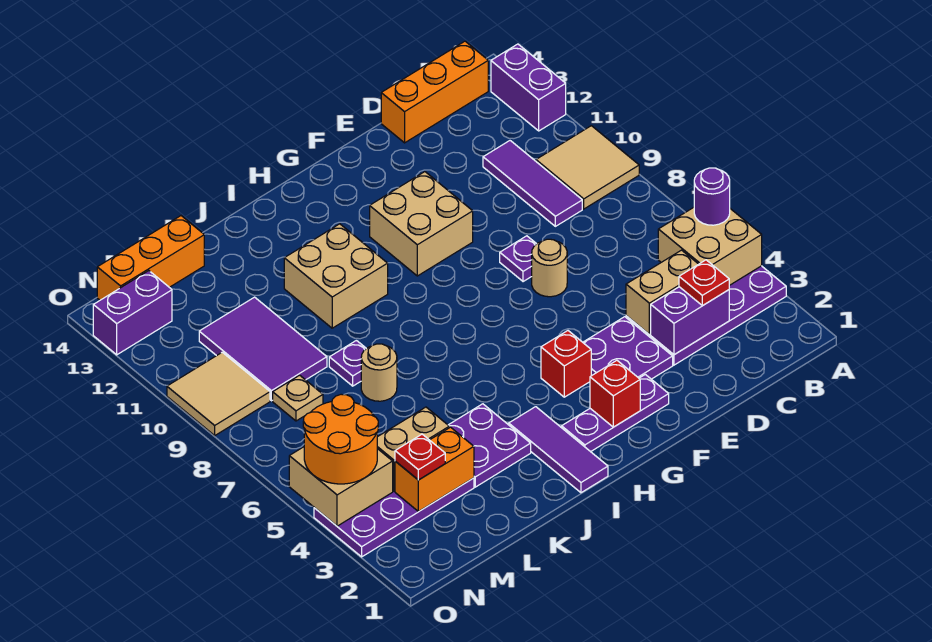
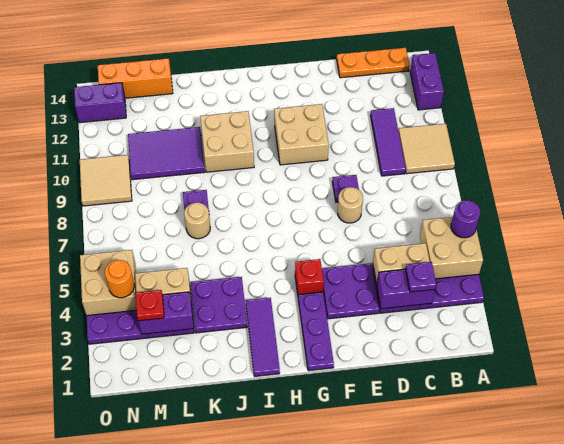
orange brick B14:D14 level 1 -> orange plate B14:D14 level 1
red plate C3 level 3 -> purple plate C3 level 3
purple plate F2:H2 level 1 -> purple plate G1:G3 level 1
red brick G2 level 2 -> none
orange brick L3:M3 level 2 -> purple brick L3:M3 level 2
purple tile L9:M11 level 1 -> purple tile K10:M11 level 1
tan plate M8 level 1 -> none
orange round brick N4:O5 level 3 -> orange round brick N4 level 3

